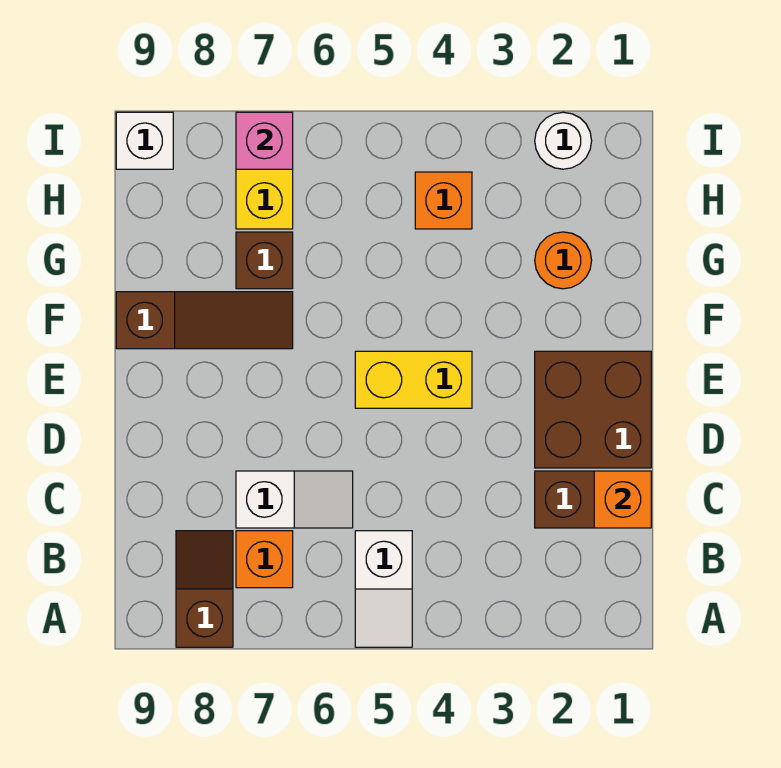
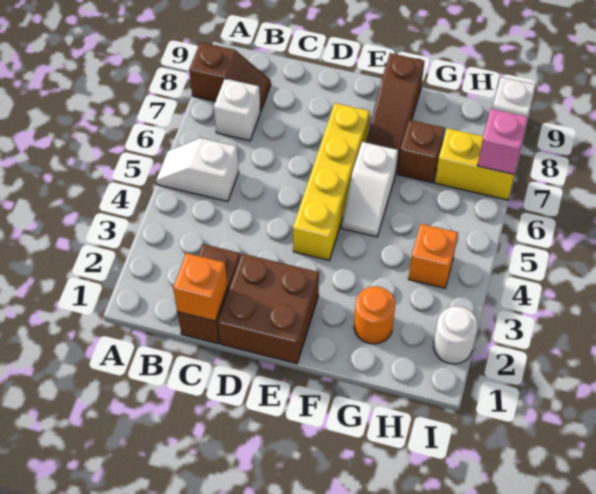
orange brick B7 level 1 -> white brick B7 level 1
white slope C6:C7 level 1 top 7 -> white slope F5:F6 level 1 top 6
yellow brick E4:E5 level 1 -> yellow brick E4:E7 level 1

